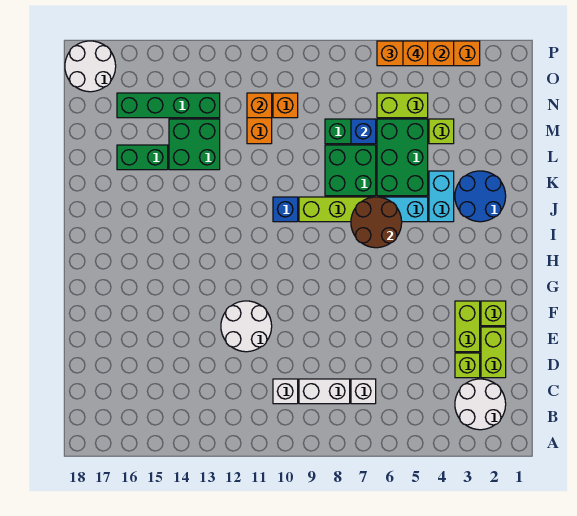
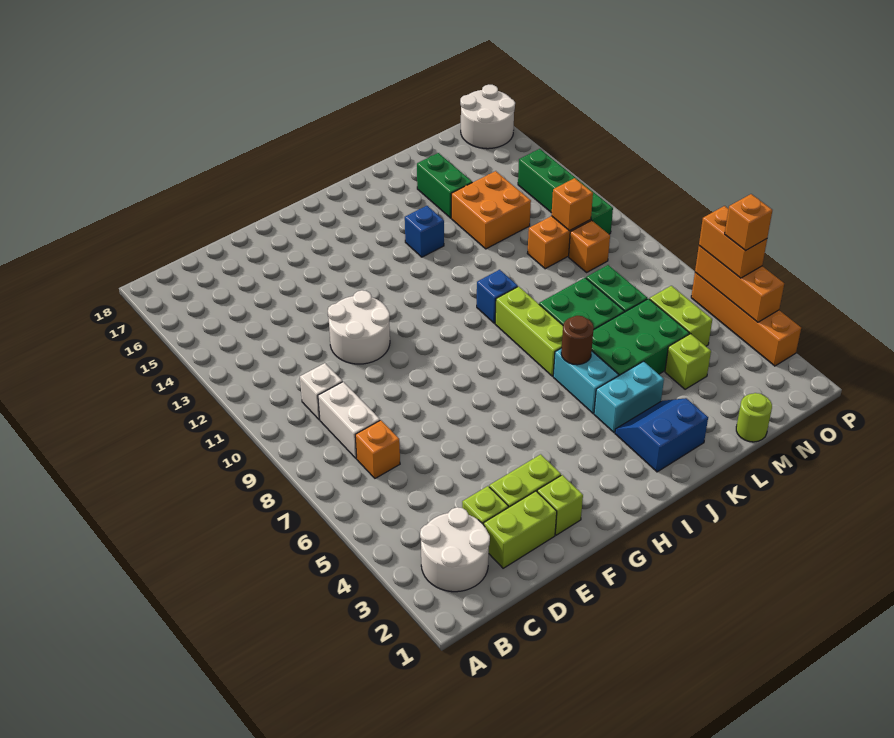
white brick C7 level 1 -> orange brick C7 level 1
brown round brick I6:J7 level 2 -> brown round brick J6 level 2
blue round brick J2:K3 level 1 -> blue slope J2:K3 level 1 top 2
green brick L13:M14 level 1 -> orange brick L13:M14 level 1
none -> lime round brick M1 level 1
blue brick M7 level 2 -> blue brick J14 level 1
green brick N13:N16 level 1 -> green brick O11:O14 level 1

